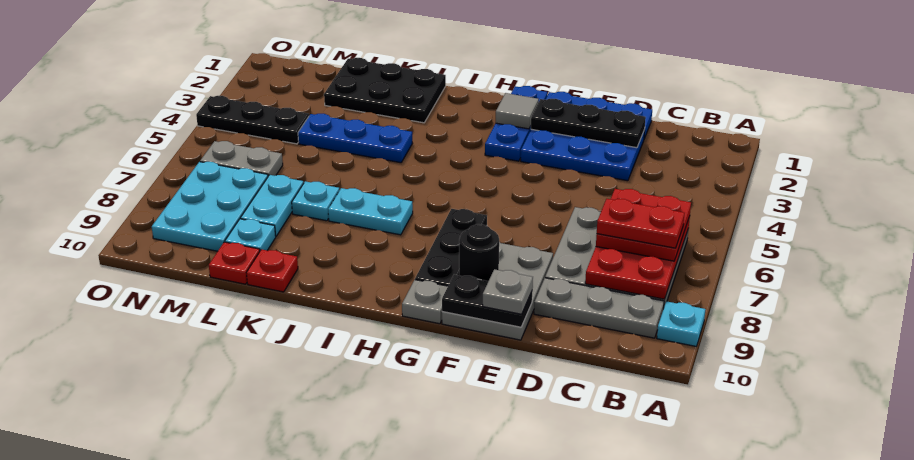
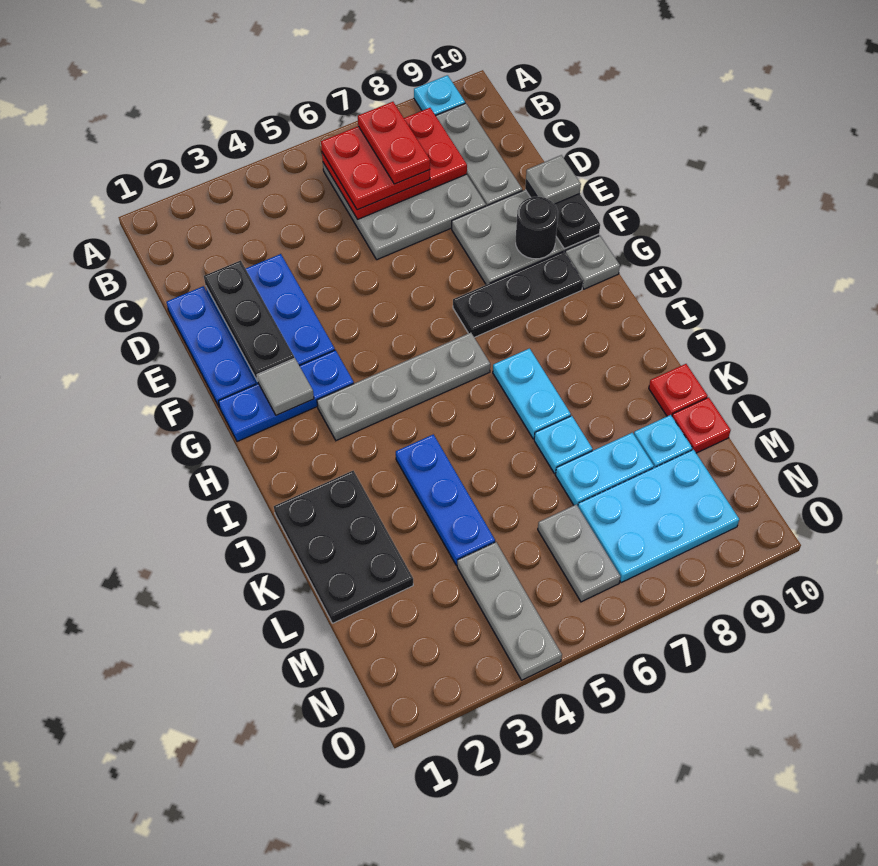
none -> grey plate H3:H6 level 1
black plate M4:O4 level 1 -> grey plate M4:O4 level 1

